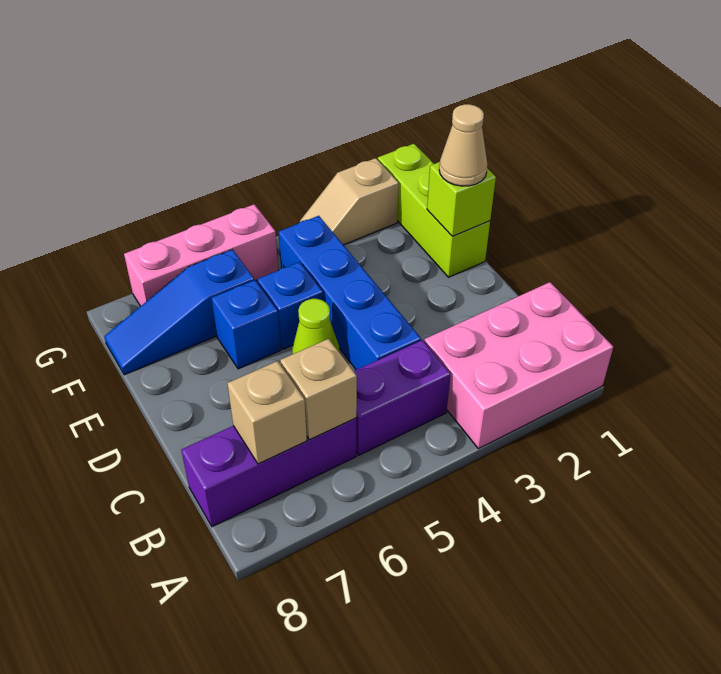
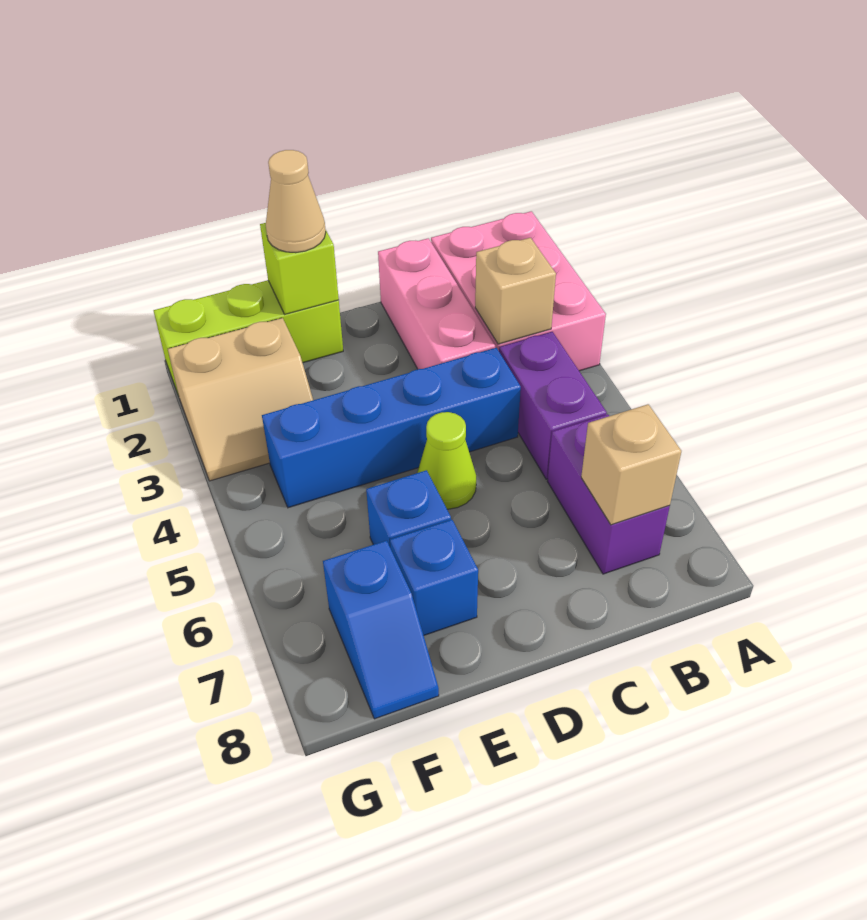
purple brick B6:B8 level 1 -> purple brick B6:B7 level 1
tan brick B6 level 2 -> tan brick B3 level 2
blue brick E5 level 1 -> blue brick E7 level 1
blue slope F6:F8 level 1 top 6 -> blue slope F7:F8 level 1 top 7
tan slope G2:G3 level 1 top 2 -> tan slope F2:G3 level 1 top 2
pink brick G5:G7 level 1 -> pink brick C1:C3 level 1

